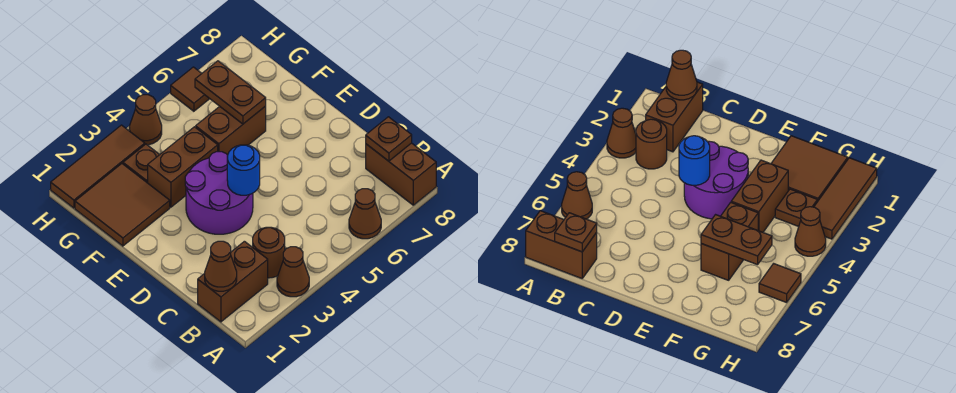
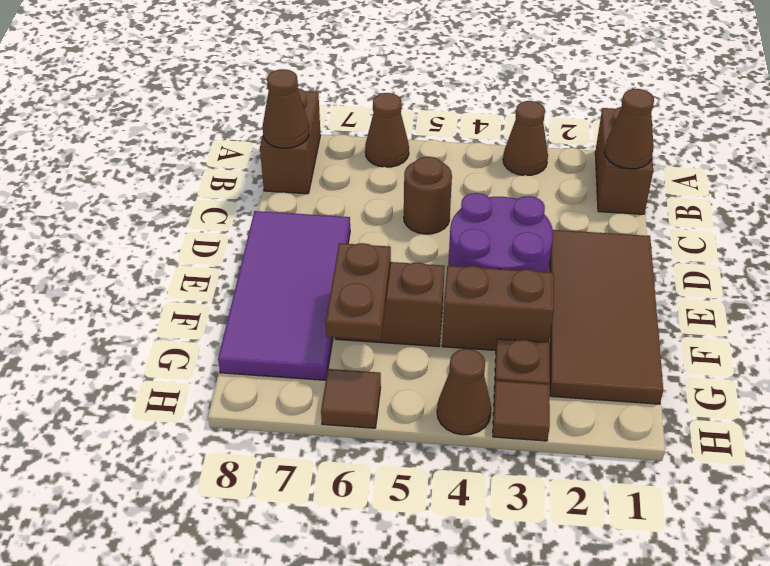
brown brick B1:B2 level 1 -> brown brick A1:B1 level 1
brown round brick B3 level 1 -> brown round brick C5 level 1
brown plate B8 level 2 -> brown cone B8 level 2
blue round brick D4 level 2 -> none
none -> purple tile D7:G8 level 1
brown tile F1:G2 level 1 -> brown tile D1:G2 level 1
brown tile H1:H3 level 1 -> brown tile H3 level 1

